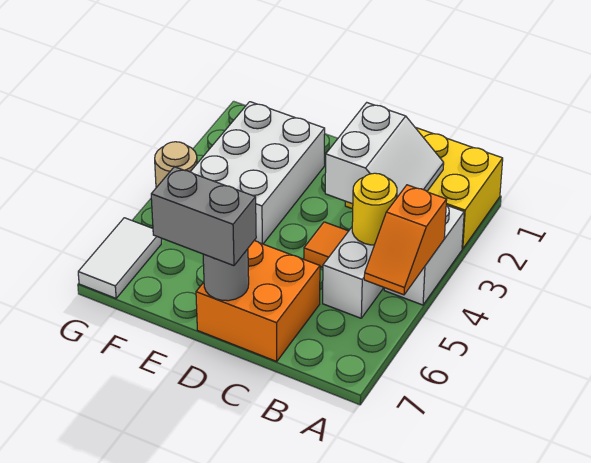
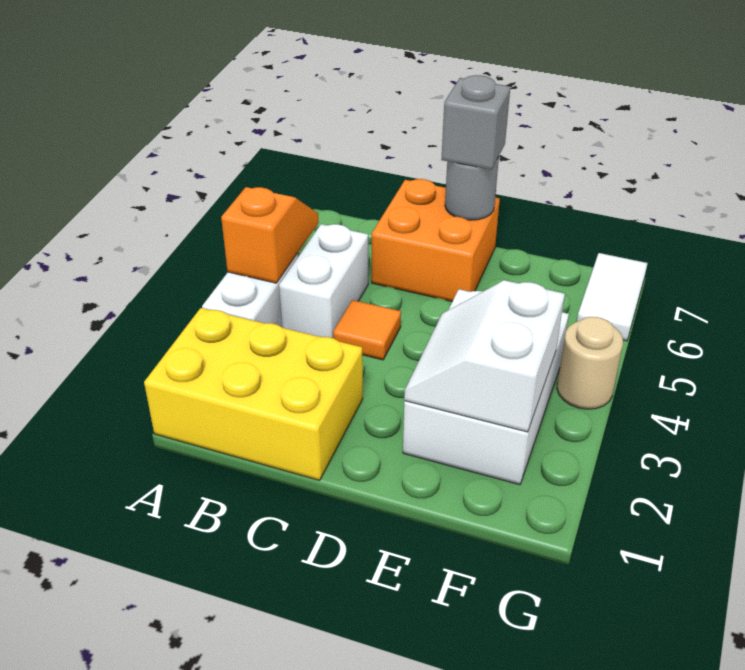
white slope B2:C3 level 2 top C -> white slope E2:F3 level 2 top F
yellow round brick B4 level 2 -> none
grey brick D7:E7 level 3 -> grey brick D7 level 3

